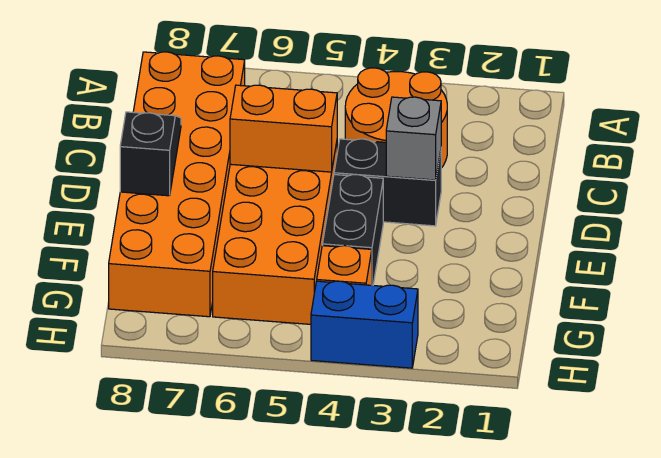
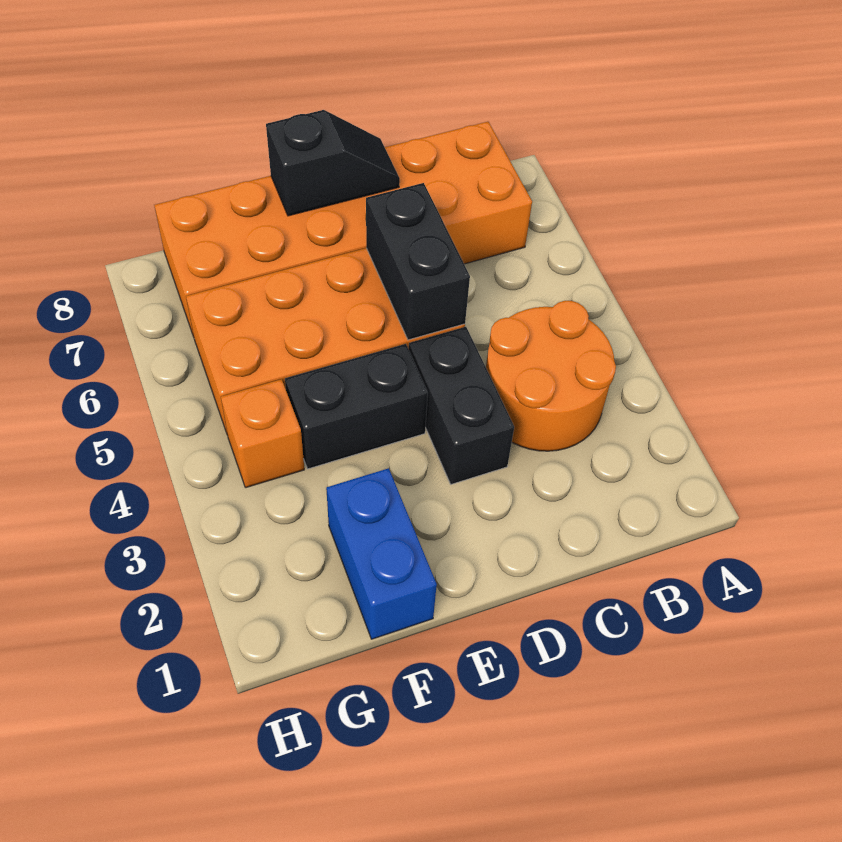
grey brick D3 level 2 -> none
orange brick D5:D6 level 2 -> black brick D5:D6 level 2
blue brick H3:H4 level 1 -> blue brick F1:F2 level 1

